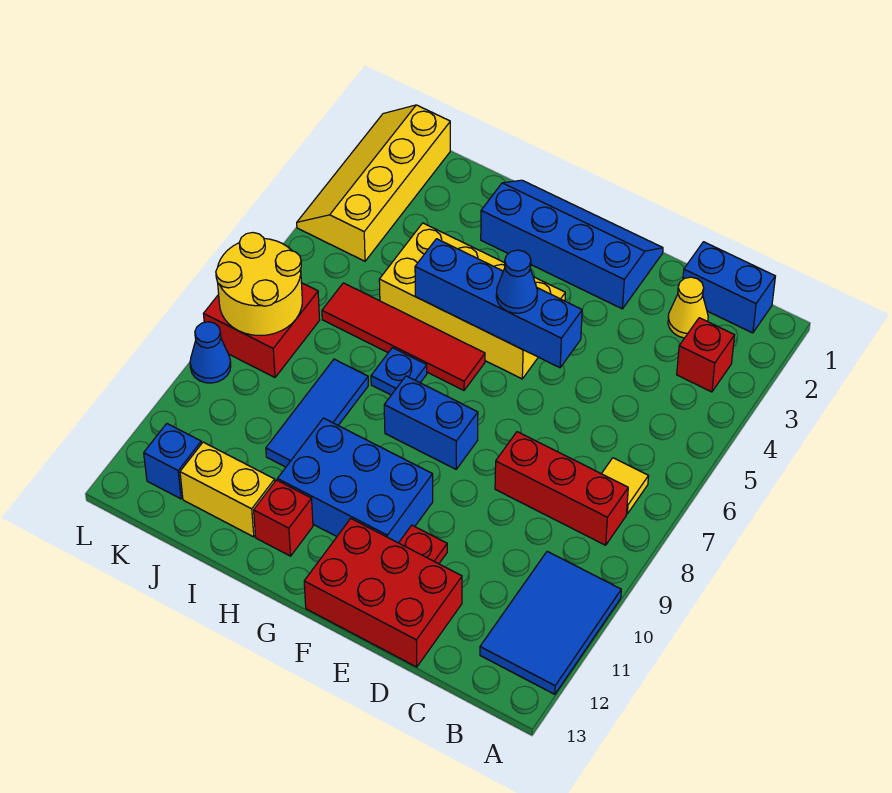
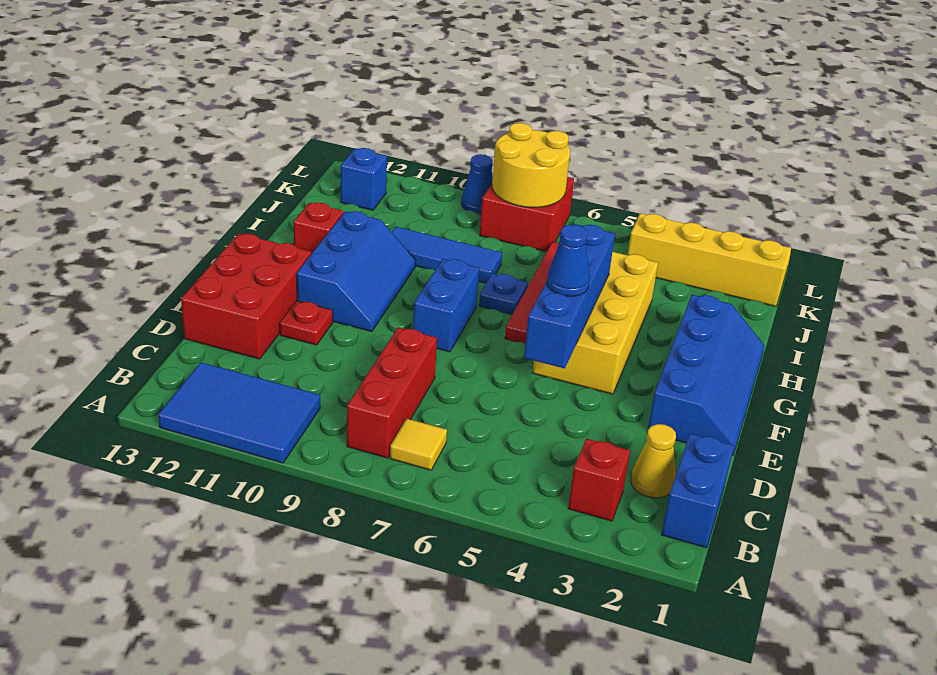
blue brick F10:H11 level 1 -> blue slope F10:H11 level 1 top 11
yellow brick I12:J12 level 1 -> none

